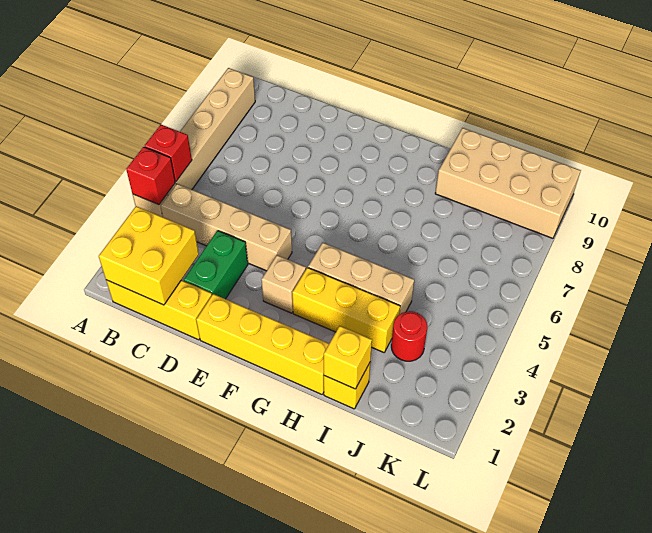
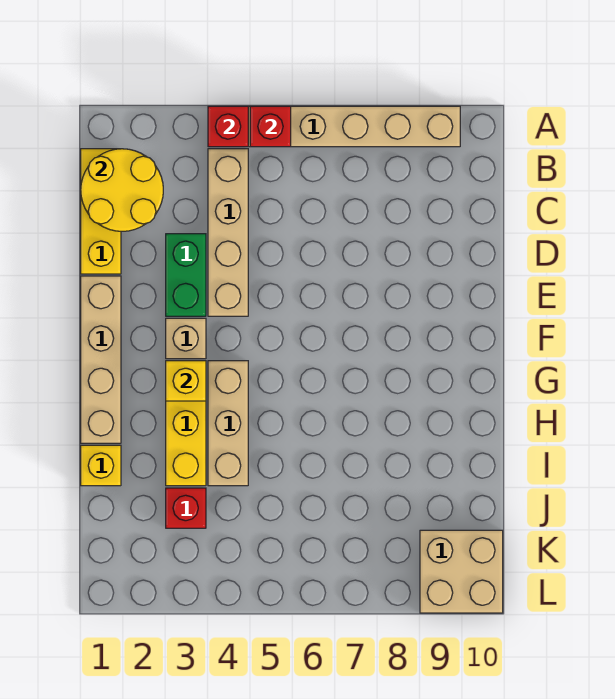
yellow brick B1:C2 level 2 -> yellow round brick B1:C2 level 2
green brick D2:D3 level 1 -> green brick D3:E3 level 1
yellow brick E1:H1 level 1 -> tan brick E1:H1 level 1
yellow brick I1 level 2 -> yellow brick G3 level 2
tan brick I9:L10 level 1 -> tan brick K9:L10 level 1
red round brick J3 level 1 -> red brick J3 level 1

